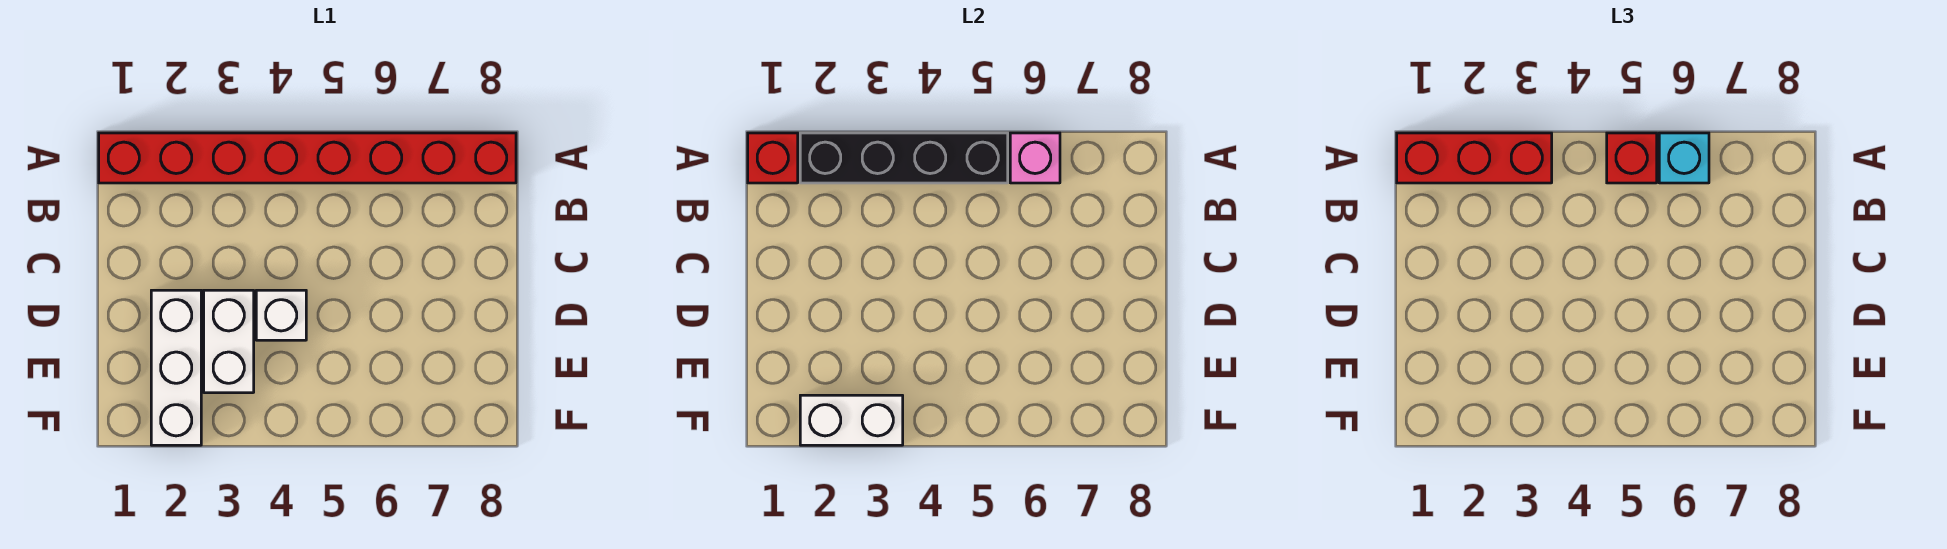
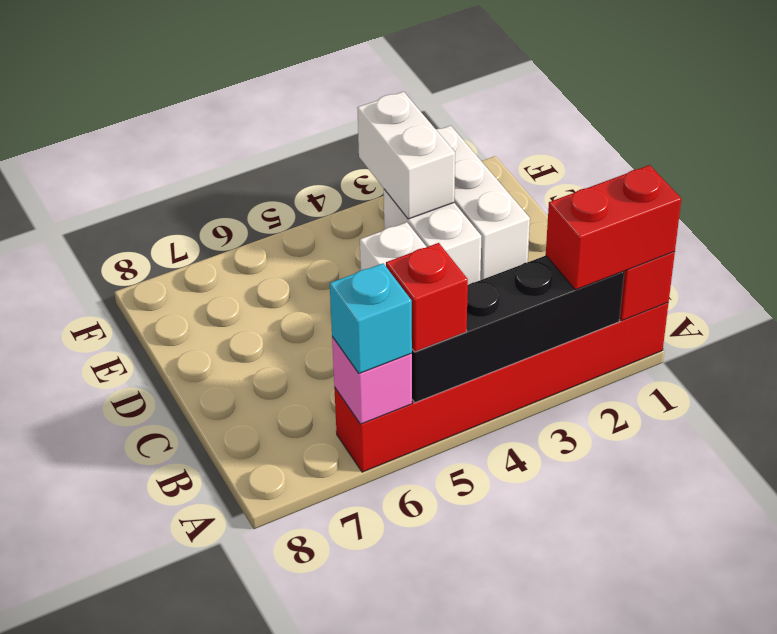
red brick A1:A8 level 1 -> red brick A1:A6 level 1
red brick A1:A3 level 3 -> red brick A1:A2 level 3
white brick F2:F3 level 2 -> white brick E3:F3 level 2

